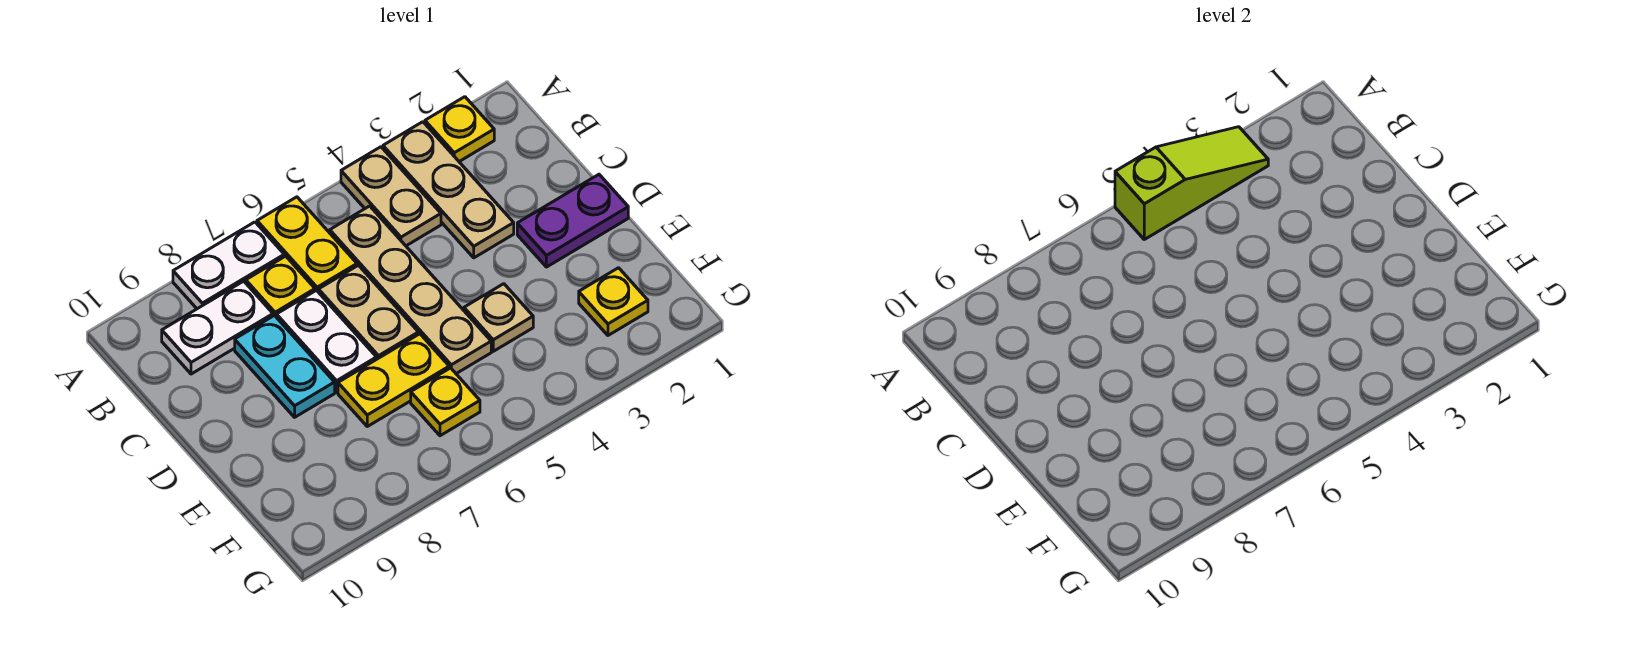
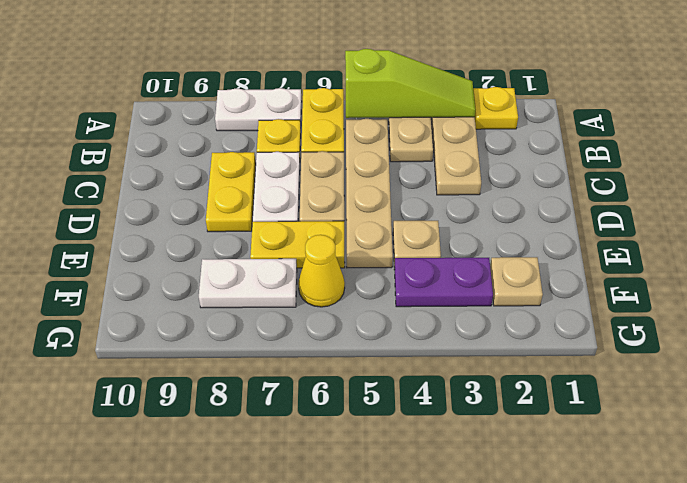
white plate B8:B9 level 1 -> white plate F7:F8 level 1
cyan plate C8:D8 level 1 -> yellow plate C8:D8 level 1
purple plate D1:D2 level 1 -> purple plate F3:F4 level 1
yellow plate F2 level 1 -> tan plate F2 level 1
yellow plate F6 level 1 -> yellow cone F6 level 1

